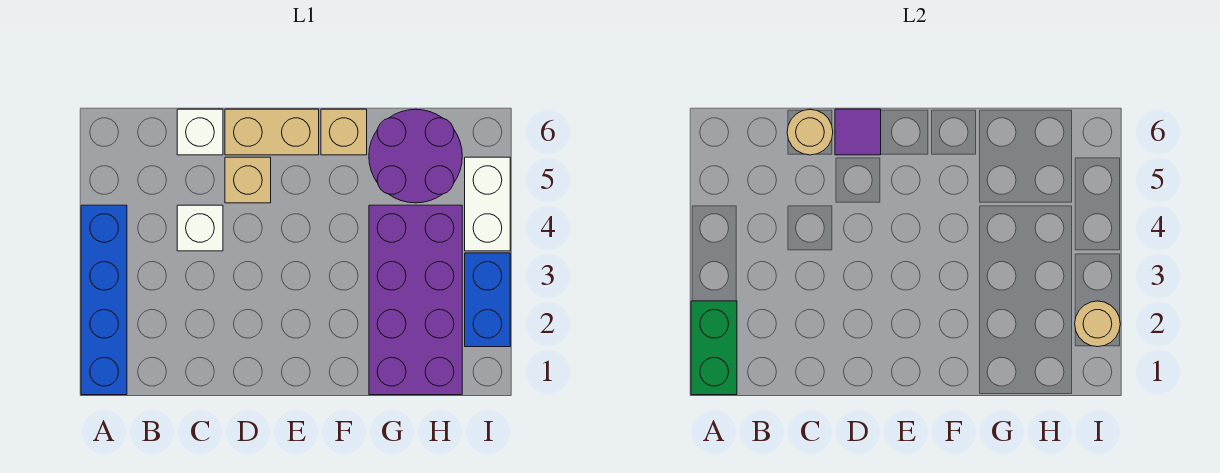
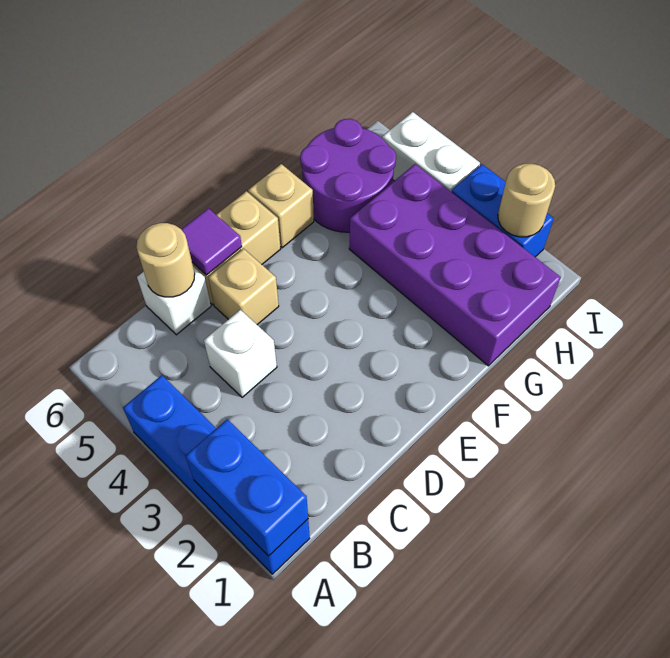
green brick A1:A2 level 2 -> blue brick A1:A2 level 2

